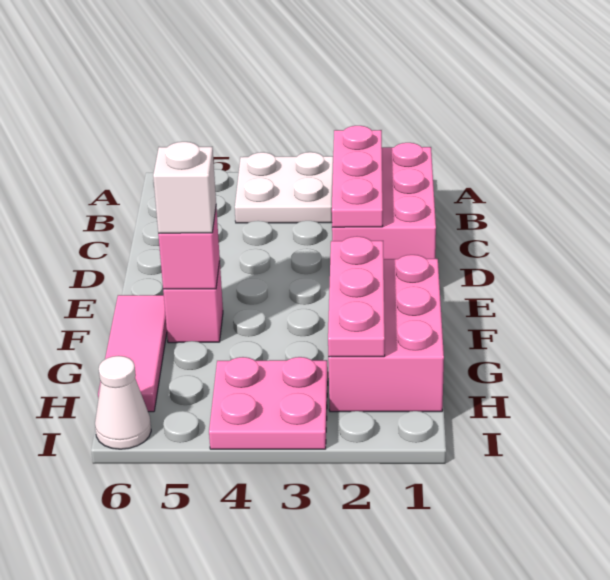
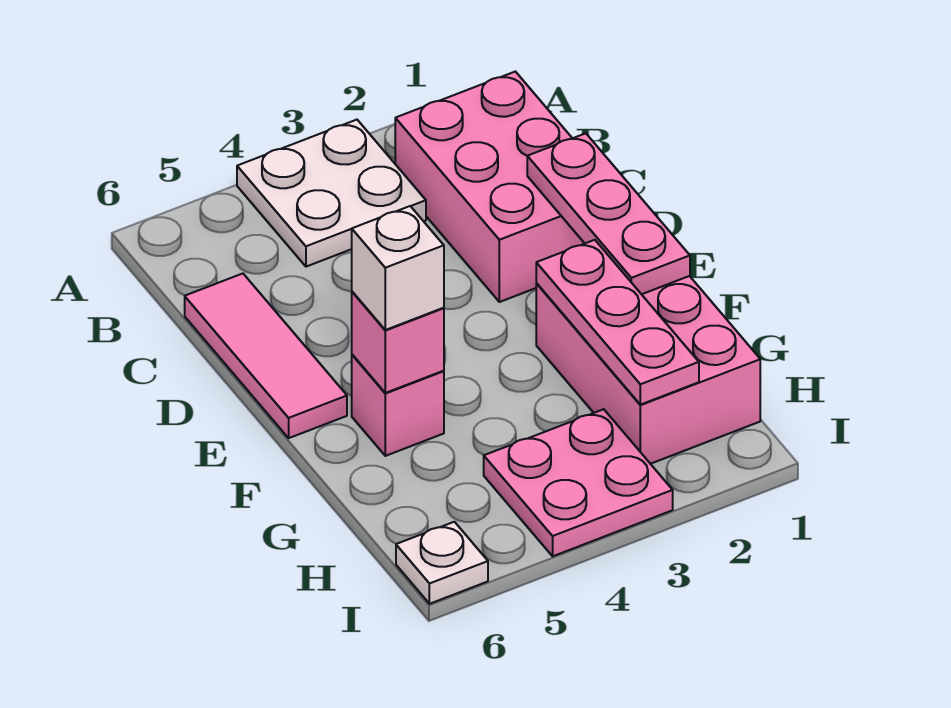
pink plate B2:D2 level 2 -> pink plate D1:F1 level 2
pink tile F6:H6 level 1 -> pink tile C6:E6 level 1
white cone I6 level 1 -> white plate I6 level 1

